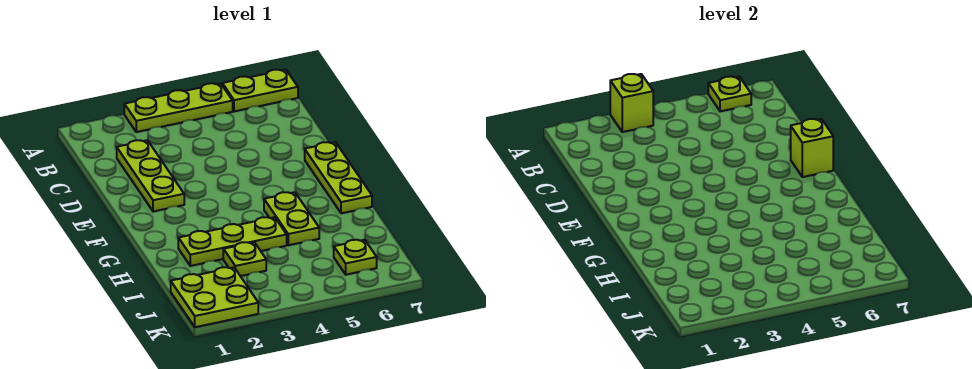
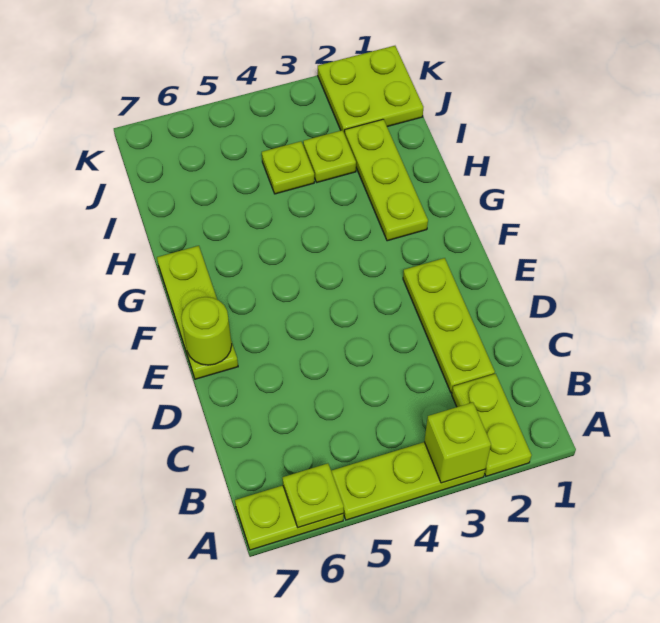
lime brick E7 level 2 -> lime round brick E7 level 2
lime plate G5:H5 level 1 -> lime plate A2:B2 level 1
lime plate H2:H4 level 1 -> lime plate G2:I2 level 1
lime plate J6 level 1 -> lime plate I4 level 1

